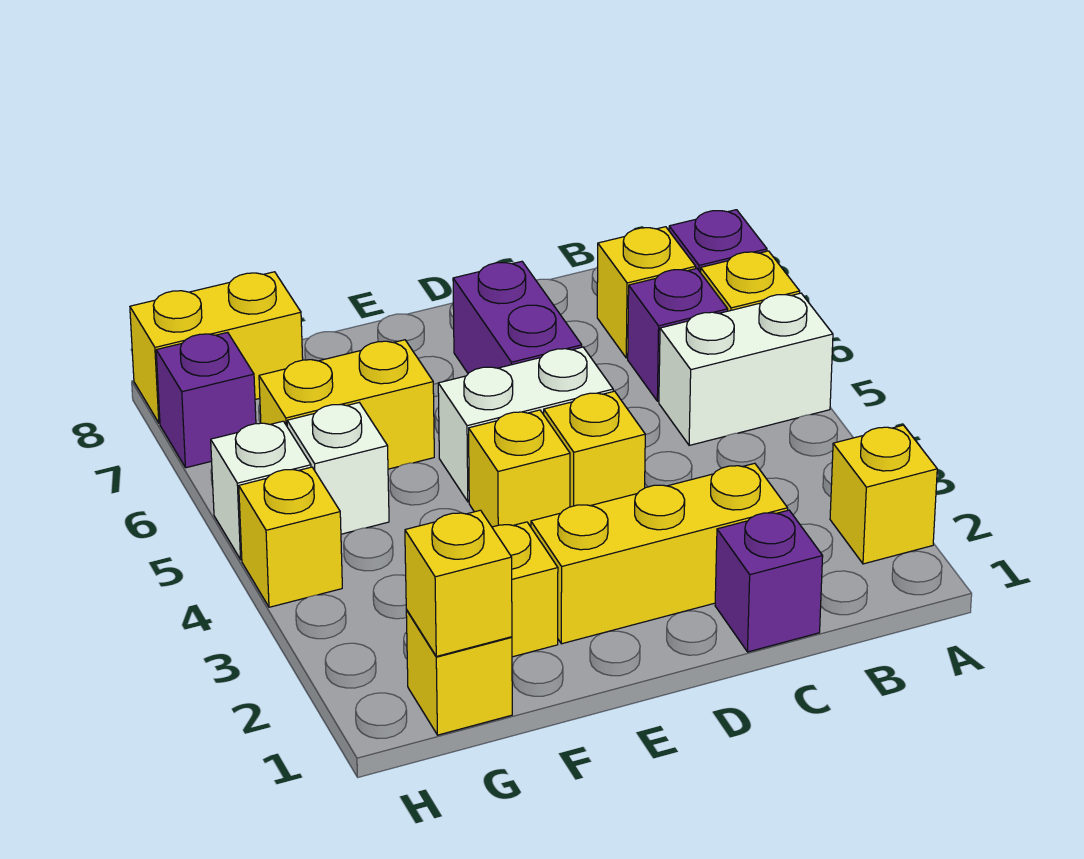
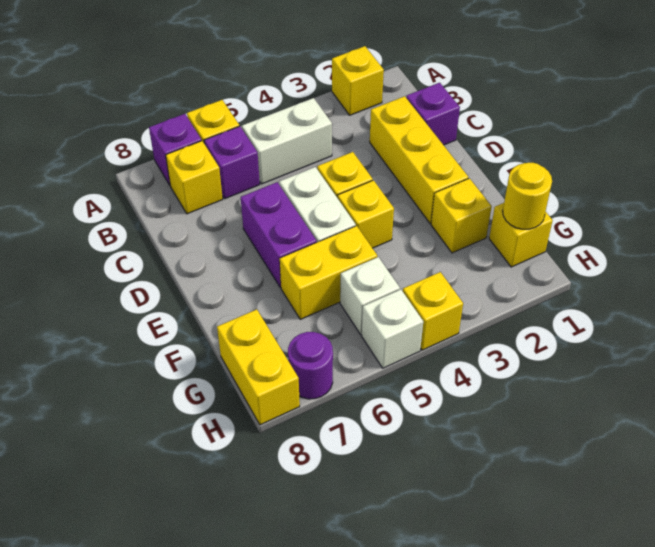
white brick A5:B5 level 1 -> white brick B4:B5 level 1
purple brick D6:D7 level 1 -> purple brick D6:E6 level 1
yellow brick F6:G6 level 1 -> yellow brick F5:F6 level 1
yellow brick G1 level 2 -> yellow round brick G1 level 2
purple brick H7 level 1 -> purple round brick H7 level 1

